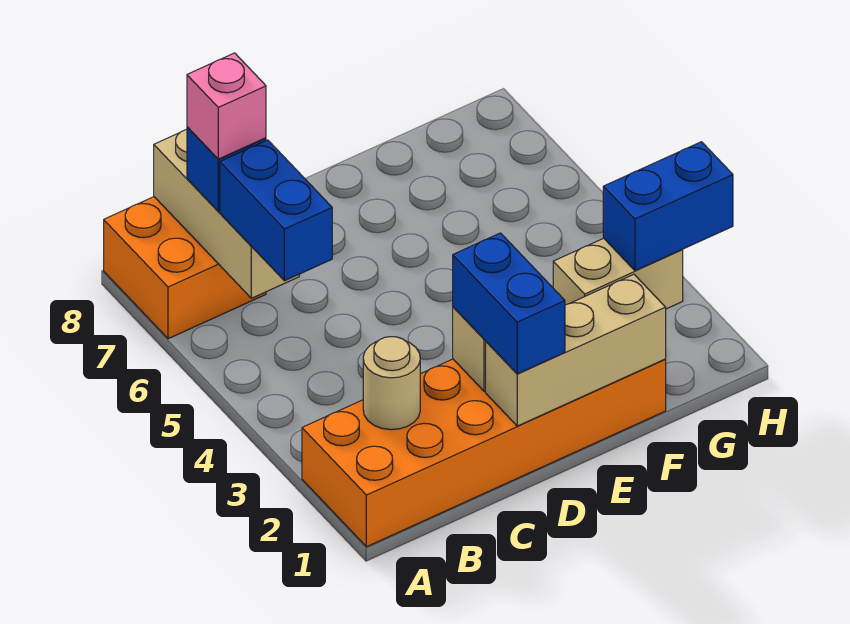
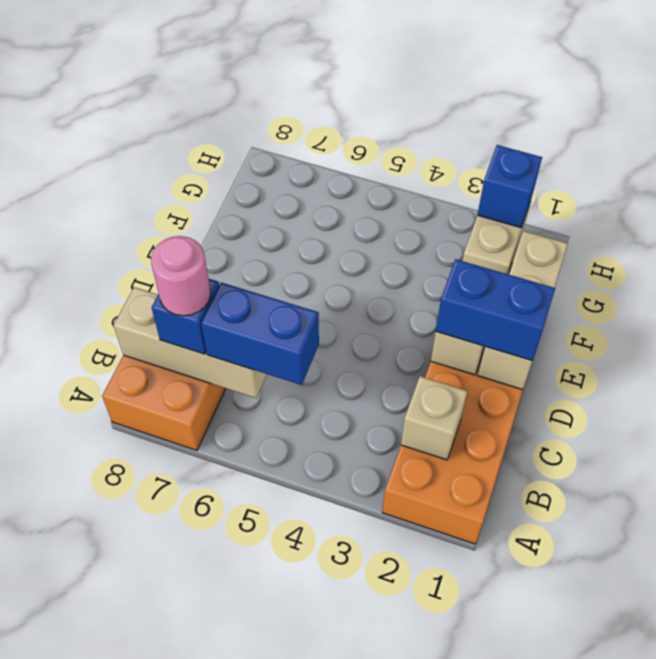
tan round brick B2 level 2 -> tan brick B2 level 2
pink brick B7 level 4 -> pink round brick B7 level 4
blue brick G2:H2 level 3 -> blue brick G2 level 3

